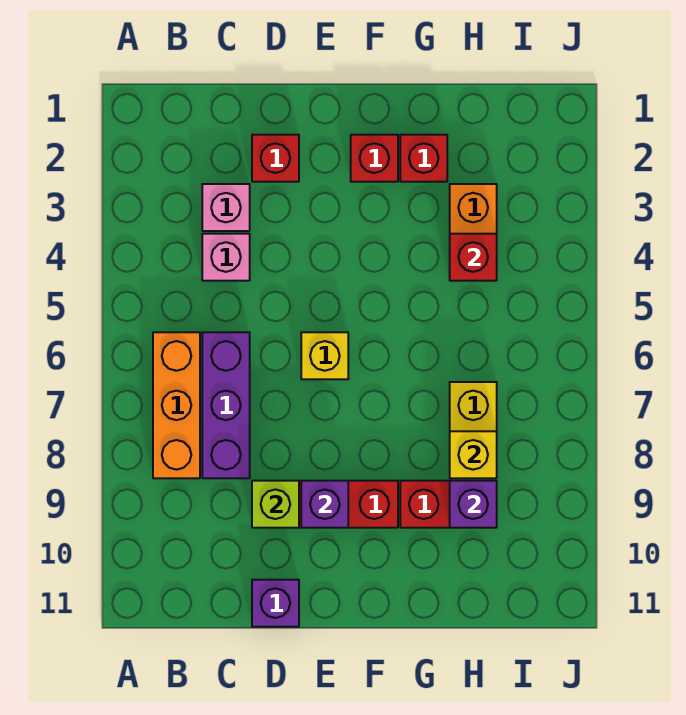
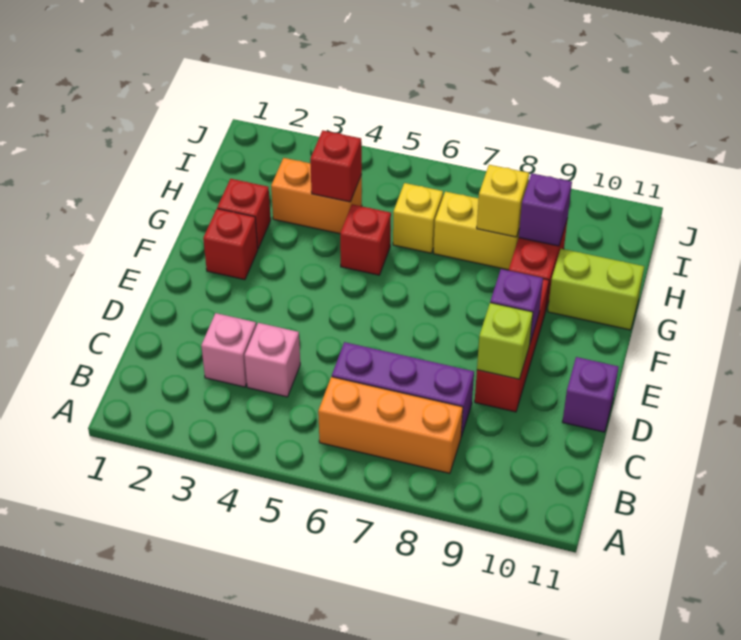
red brick D2 level 1 -> red brick G5 level 1
yellow brick E6 level 1 -> yellow brick H6 level 1
none -> lime brick G10:G11 level 1

